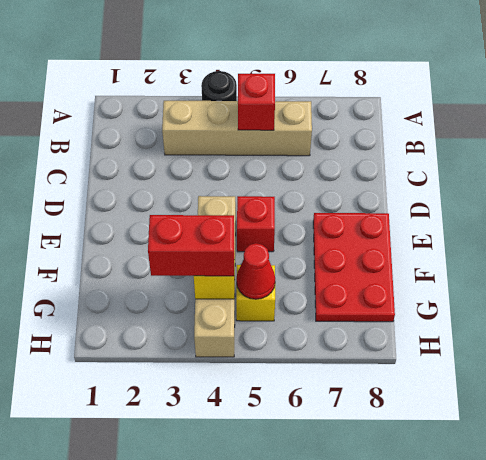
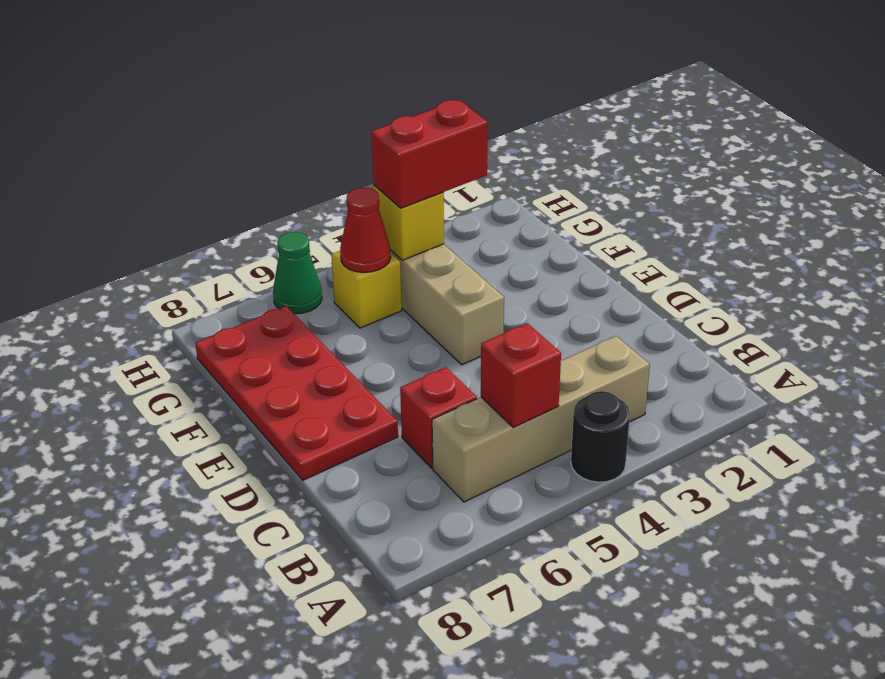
red brick E5 level 1 -> red brick C6 level 1
red plate E7:G8 level 1 -> red plate D7:G8 level 1
none -> green cone H6 level 1

